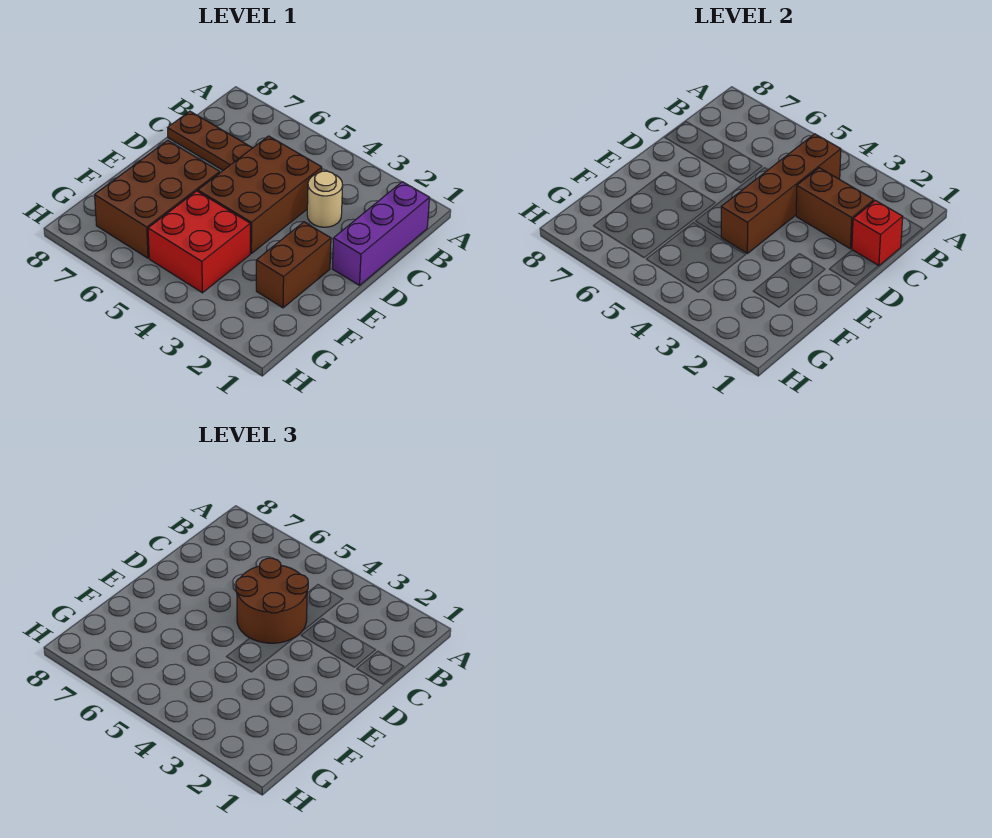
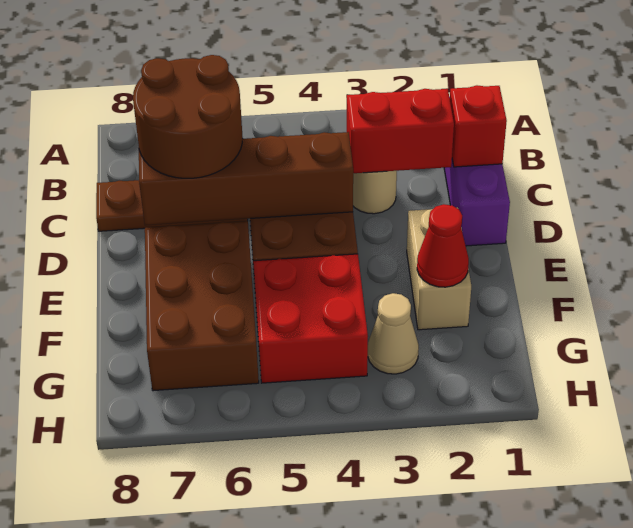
brown brick B4:E4 level 2 -> brown brick D4:D7 level 2
brown brick C2:C3 level 2 -> red brick C2:C3 level 2
brown round brick C4:D5 level 3 -> brown round brick C6:D7 level 3
brown brick E2:F2 level 1 -> tan brick E2:F2 level 1
none -> red cone F2 level 2
none -> tan cone G3 level 1

